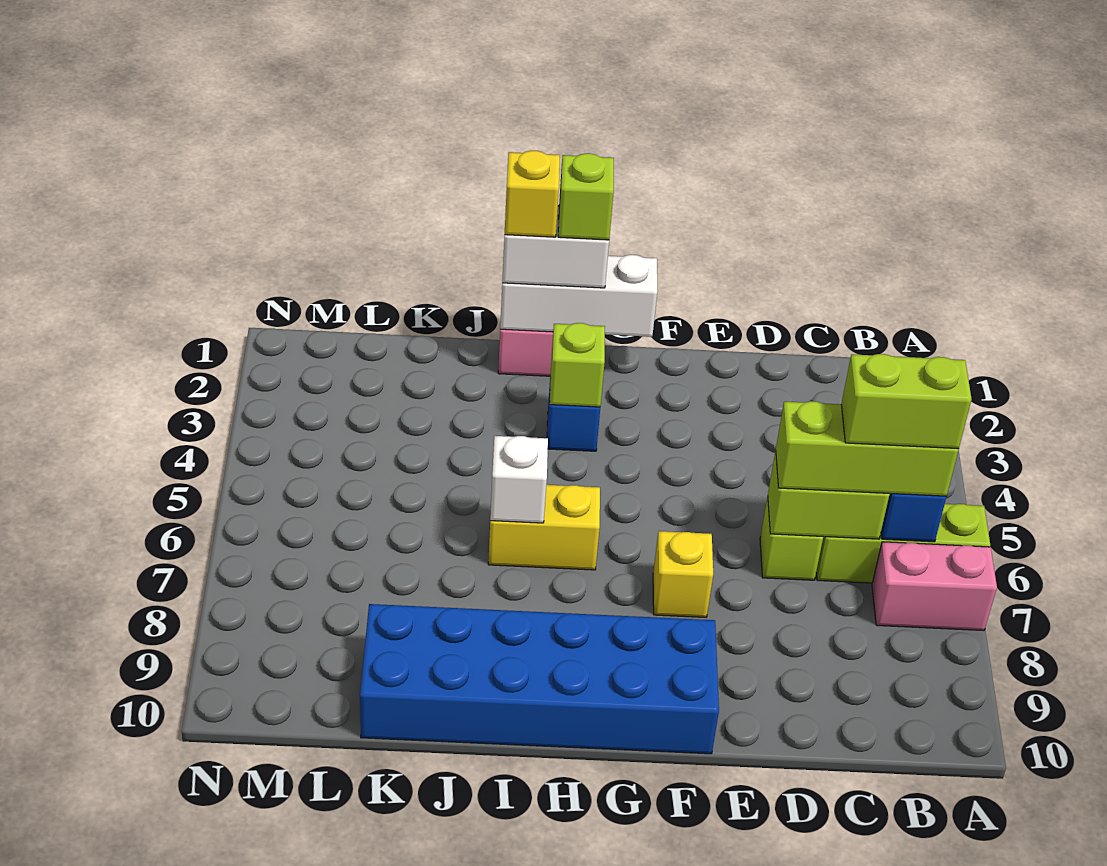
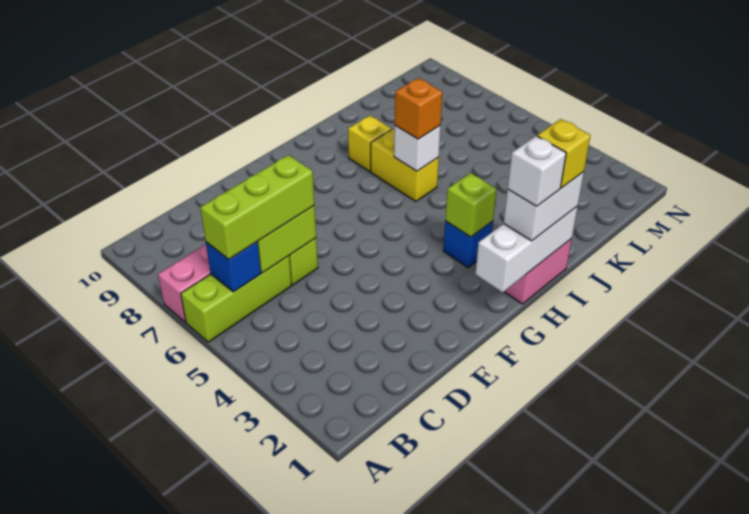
lime brick B6:C6 level 4 -> none
yellow brick F7 level 1 -> yellow brick I8 level 1
blue brick F9:K10 level 1 -> none
lime brick H1 level 4 -> white brick H1 level 4
yellow brick H6:I6 level 1 -> yellow brick I6:I7 level 1
none -> orange brick I6 level 3

